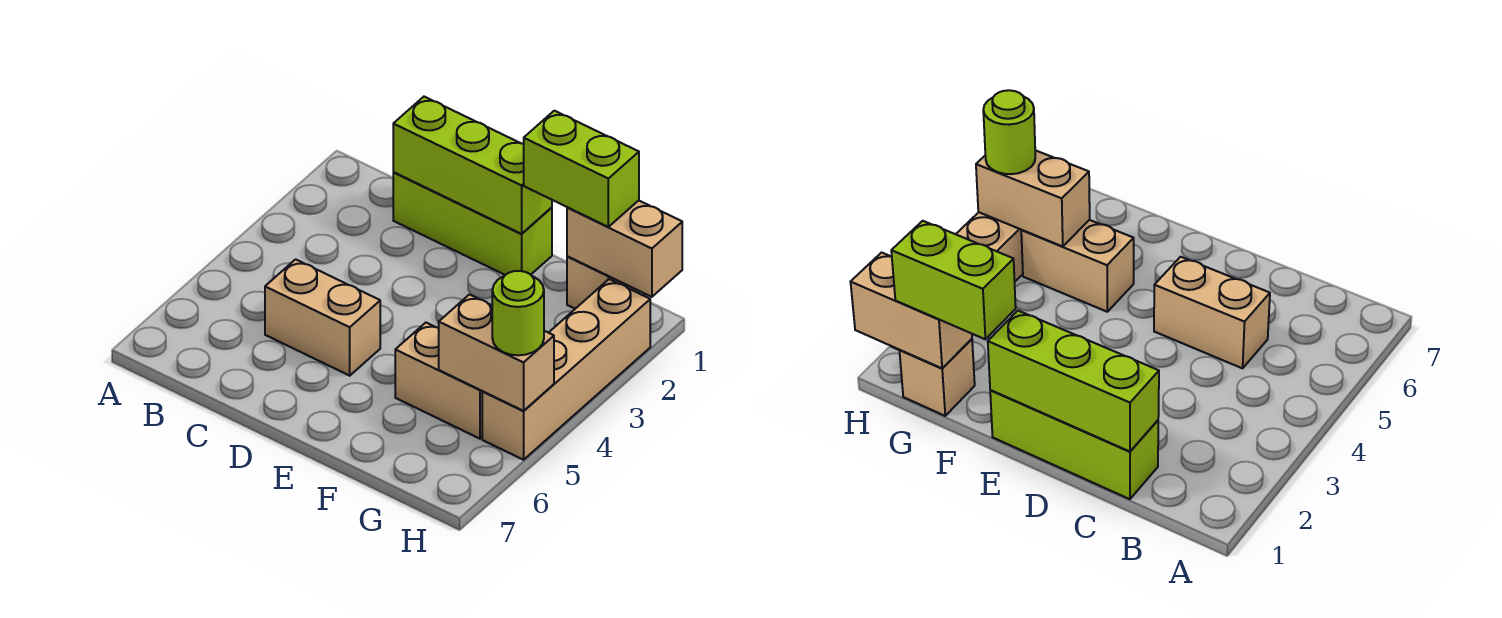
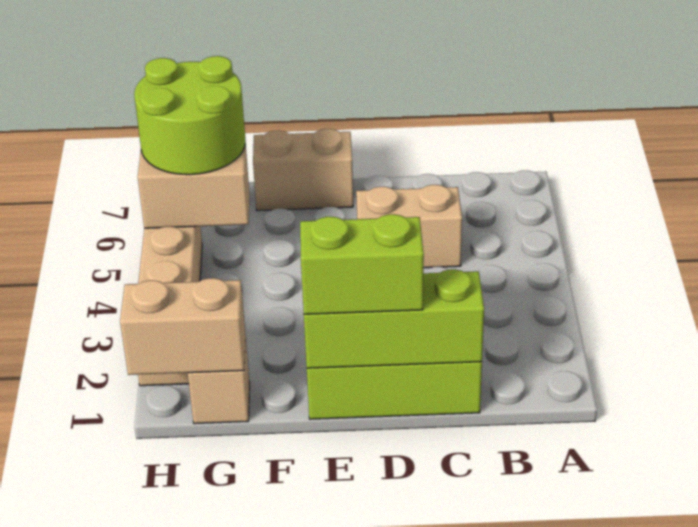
lime brick F1:G1 level 3 -> lime brick D1:E1 level 3
tan brick F5:G5 level 1 -> tan brick E7:F7 level 1
lime round brick H5 level 3 -> lime round brick G5:H6 level 3

